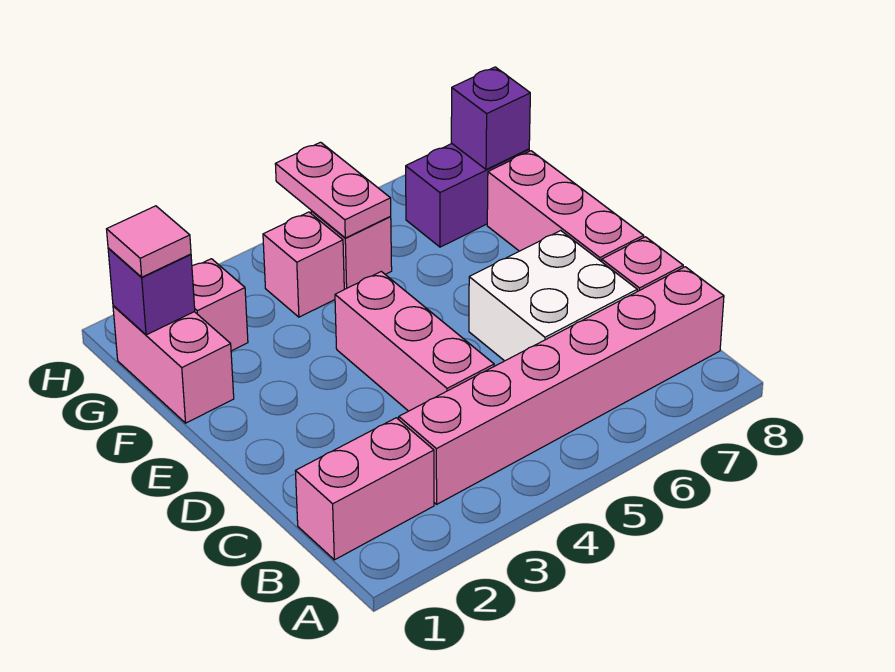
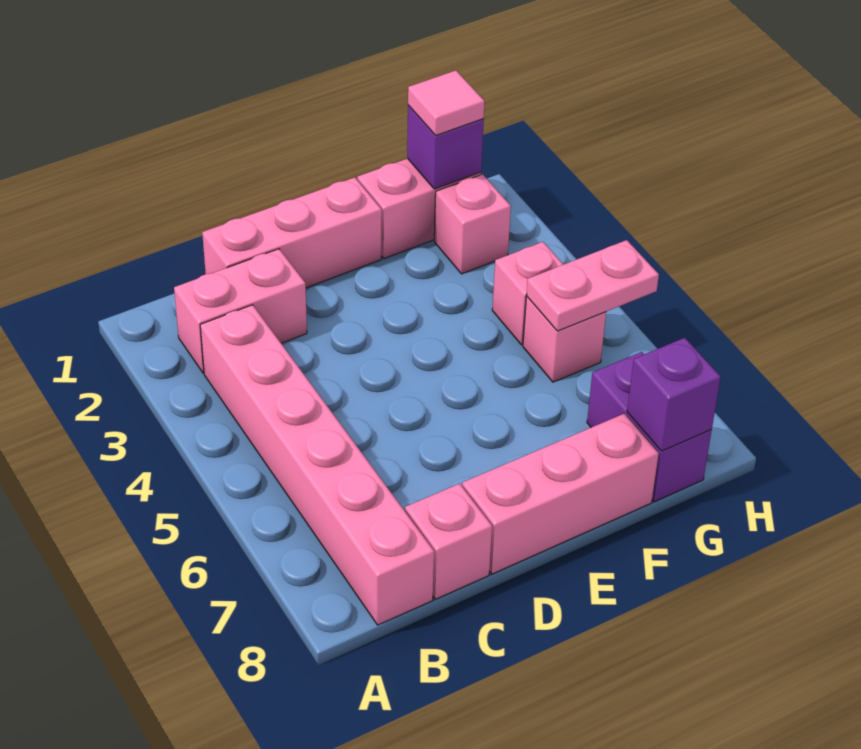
pink brick B1:B2 level 1 -> pink brick B2:C2 level 1
pink brick C4:E4 level 1 -> pink brick C1:E1 level 1
white brick C6:D7 level 1 -> none

